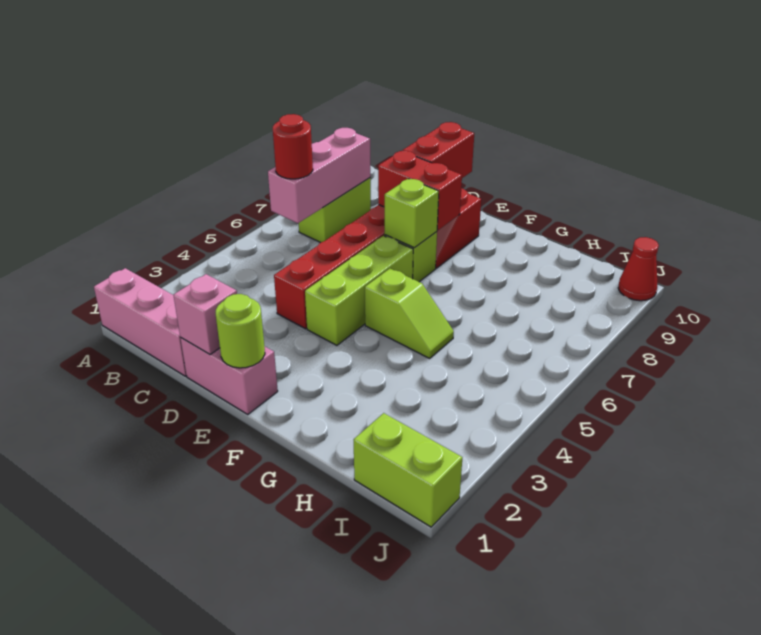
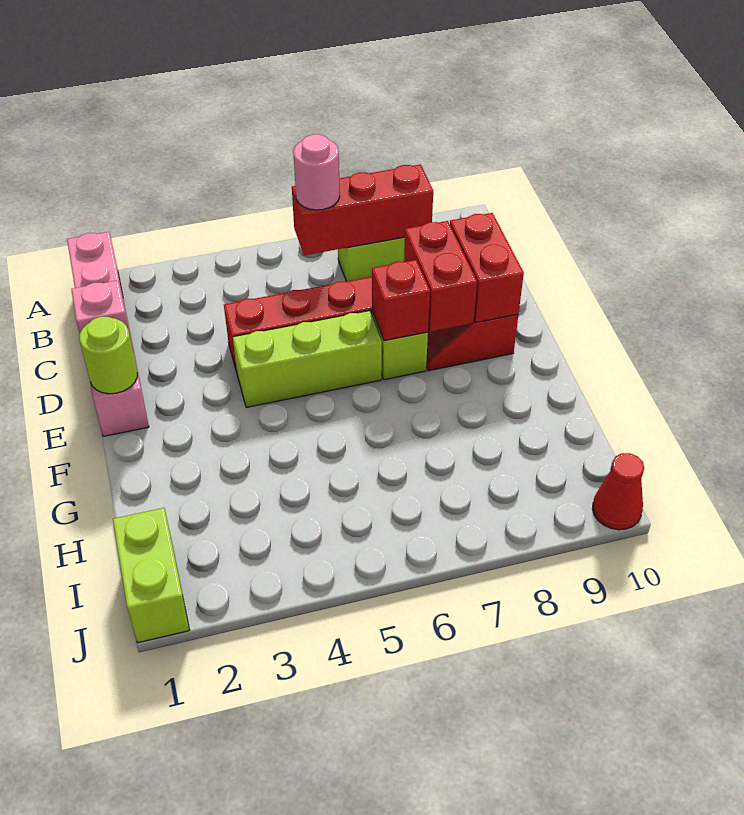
pink brick B6:B8 level 2 -> red brick B6:B8 level 2
red round brick B6 level 3 -> pink round brick B6 level 3
red brick D9:D10 level 2 -> red brick D9:E9 level 2
lime brick E7 level 2 -> red brick E7 level 2
lime slope F5:G5 level 1 top F -> none

